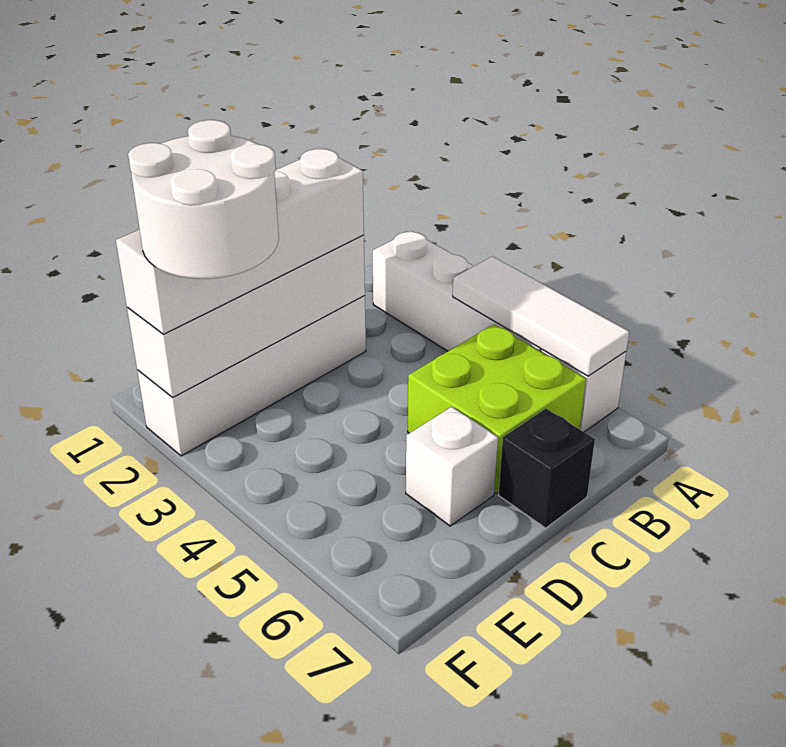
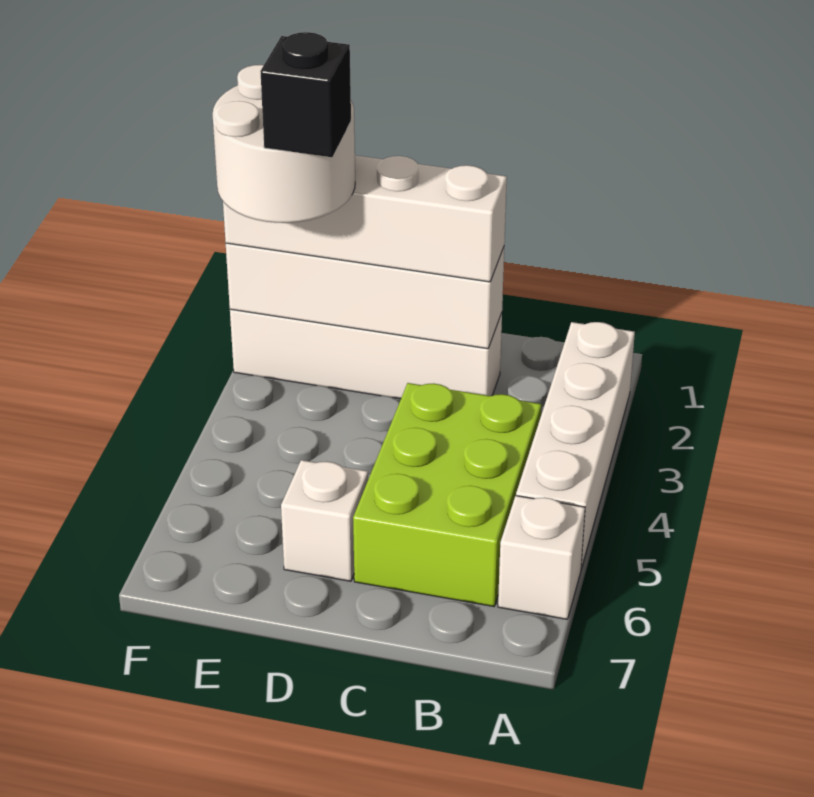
white tile A4:A6 level 2 -> none
lime brick B5:C6 level 1 -> lime brick B4:C6 level 1
black brick C7 level 1 -> black brick E3 level 5

